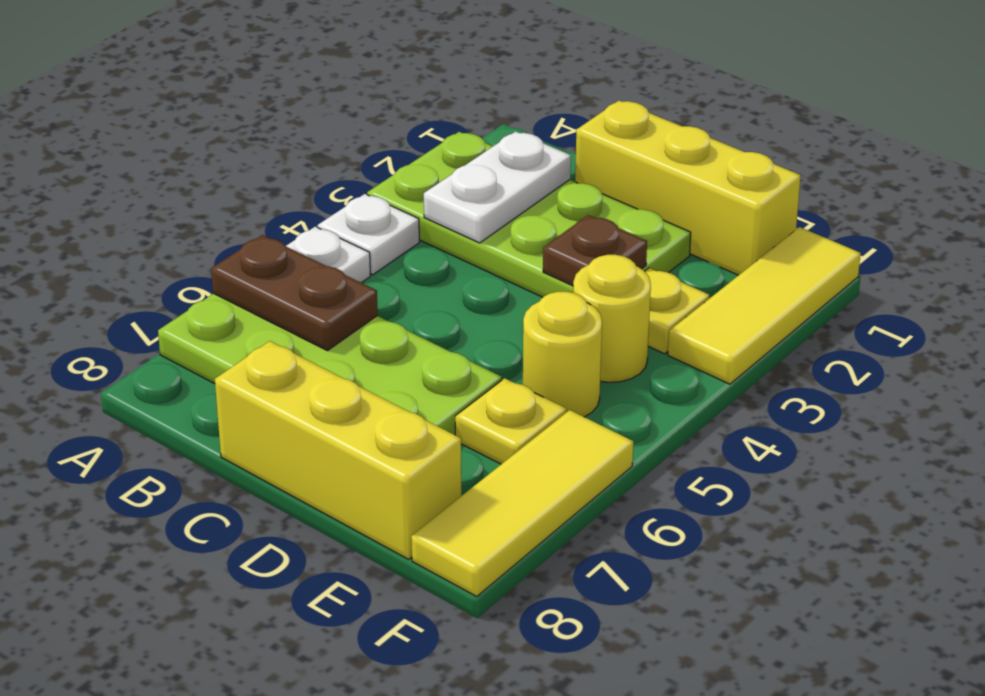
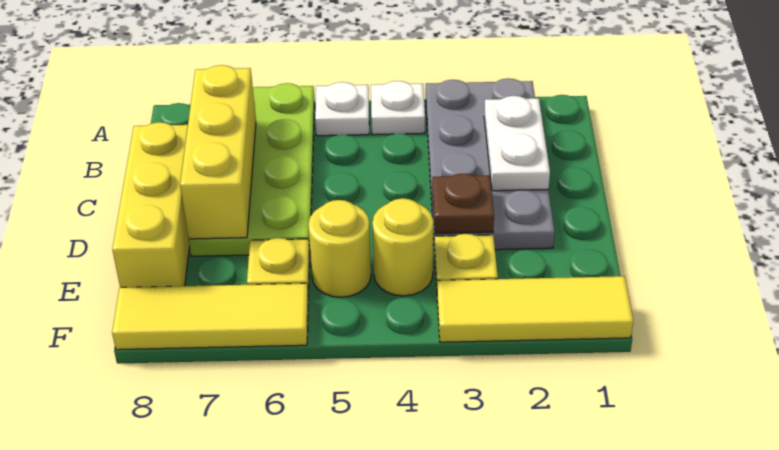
lime plate A2:D3 level 1 -> grey plate A2:D3 level 1
brown plate A6:B6 level 2 -> none
white plate B2:B3 level 2 -> white plate B2:C2 level 2
yellow brick C1:E1 level 1 -> yellow brick B7:D7 level 2

